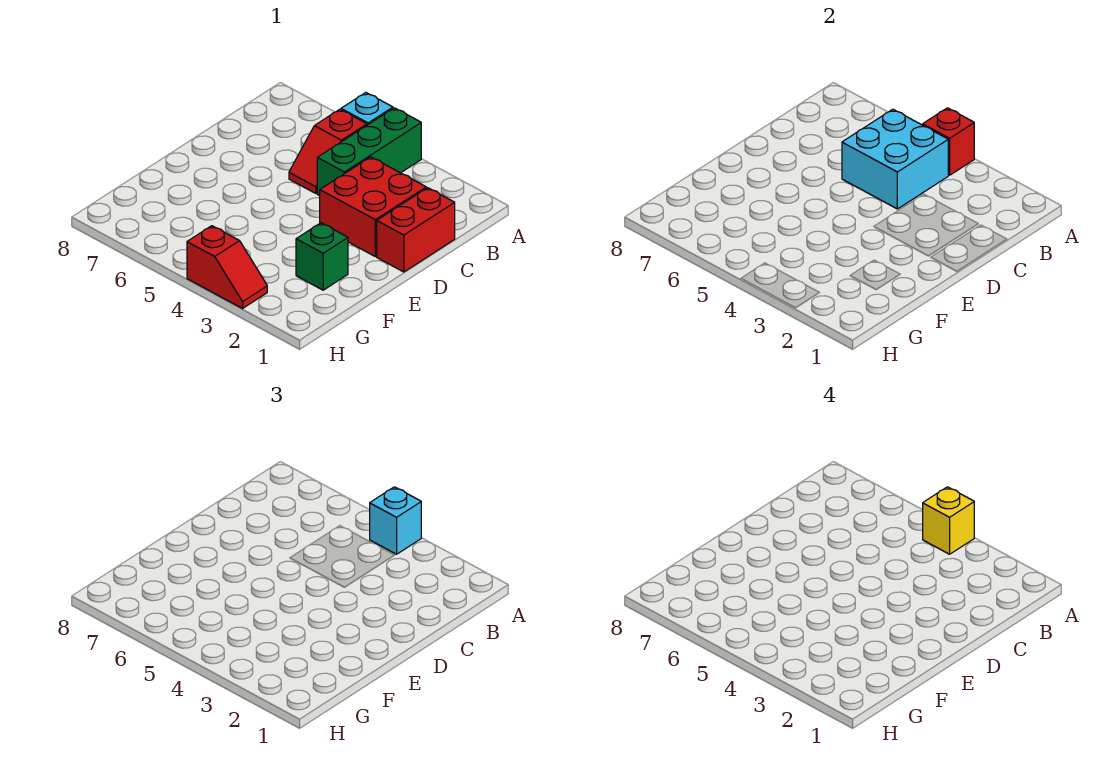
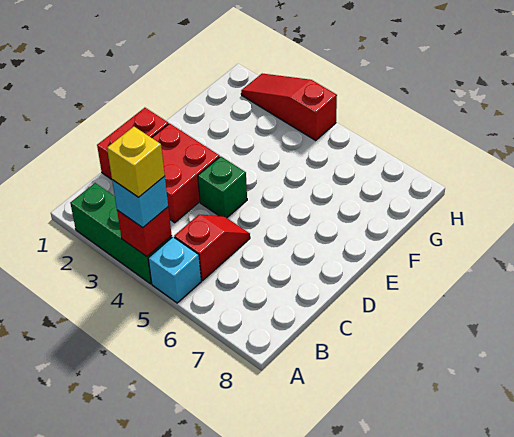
green brick A4:C4 level 1 -> green brick A2:A4 level 1
cyan brick B4:C5 level 2 -> none
green brick F2 level 1 -> green brick D4 level 1
red slope H3:H4 level 1 top 4 -> red slope H2:H4 level 1 top 4

